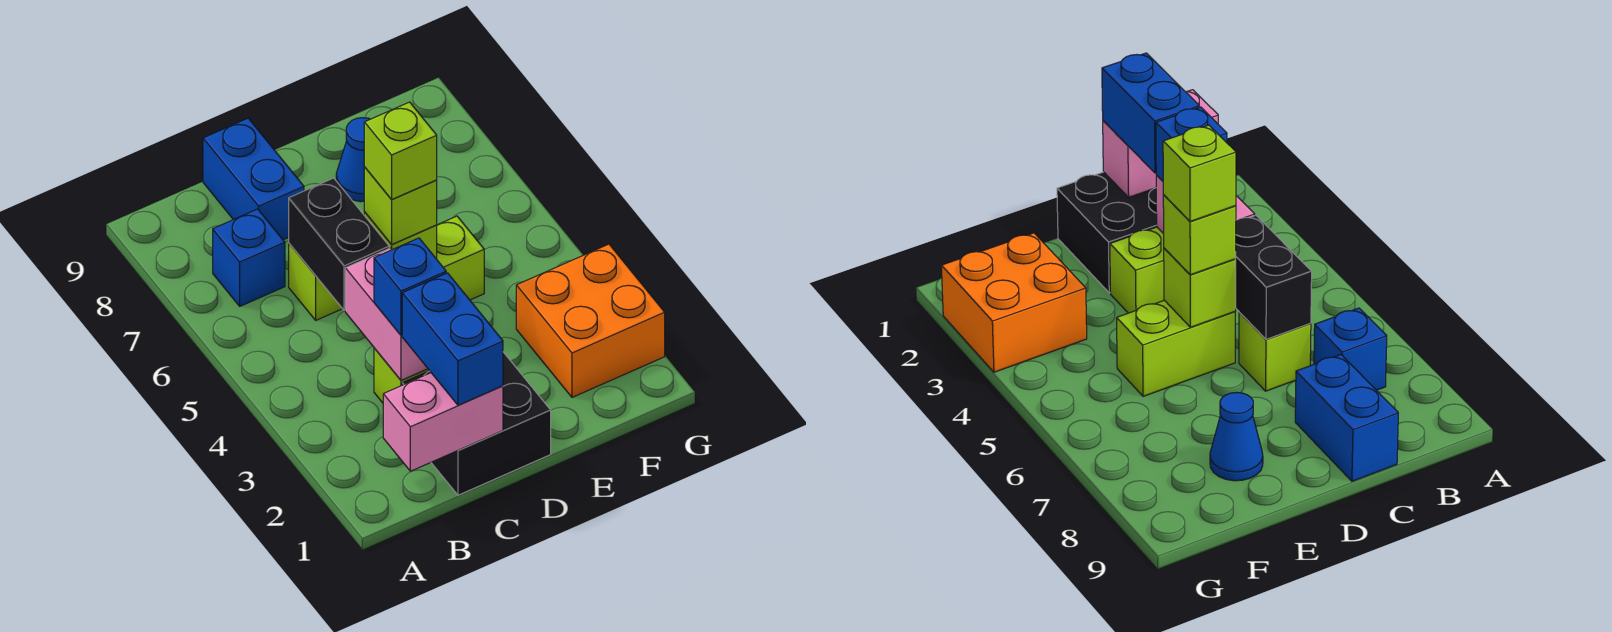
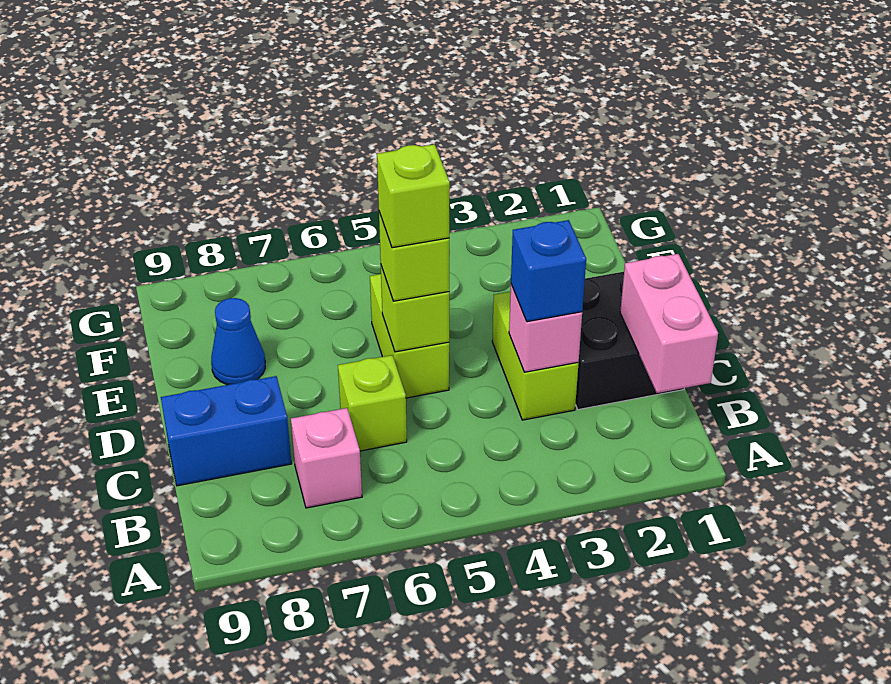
blue brick B7 level 1 -> pink brick B7 level 1
blue brick C1:C2 level 3 -> none
pink brick C3:C4 level 2 -> pink brick C3 level 2
black brick C5:C6 level 2 -> none
orange brick F2:G3 level 1 -> none

